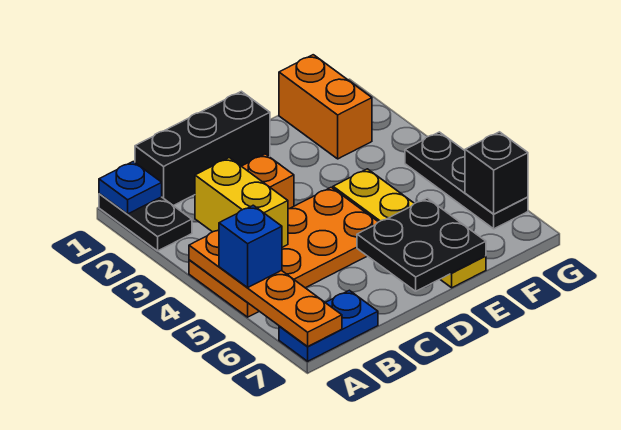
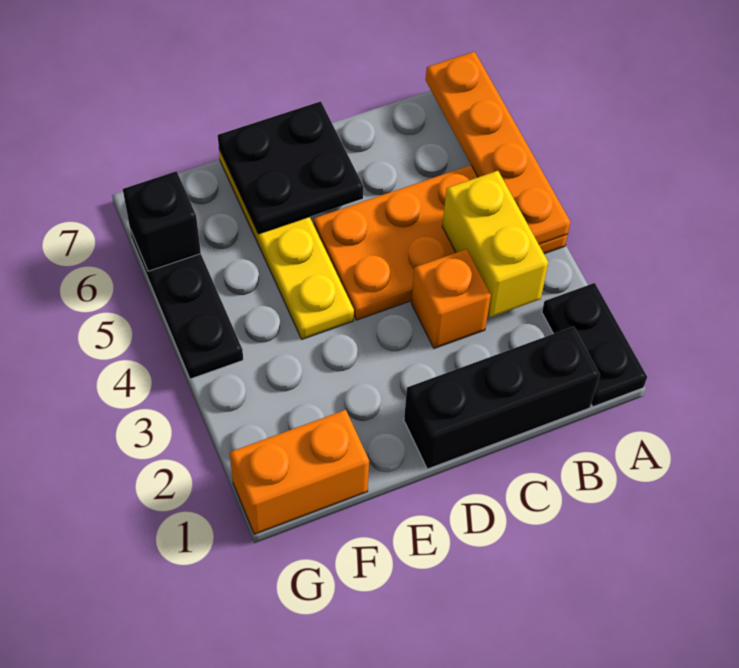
blue plate A1 level 2 -> none
blue brick A5 level 3 -> none
blue plate A7:B7 level 1 -> none
orange brick F1:F2 level 1 -> orange brick F1:G1 level 1

